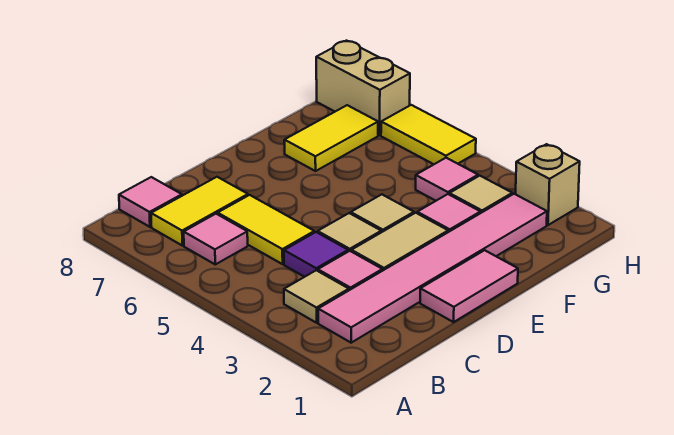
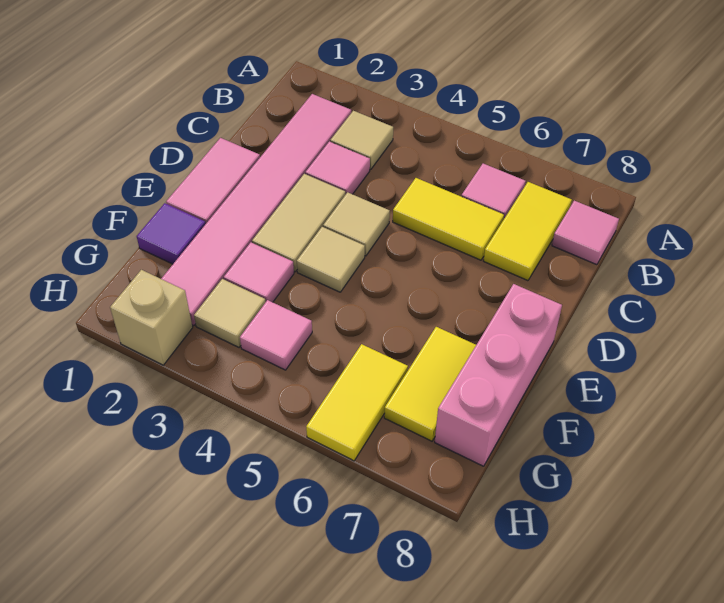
purple tile C4 level 1 -> purple tile F1 level 1
none -> pink brick E8:G8 level 1
yellow tile H5:H6 level 1 -> yellow tile G6:H6 level 1
tan brick H7:H8 level 1 -> none

